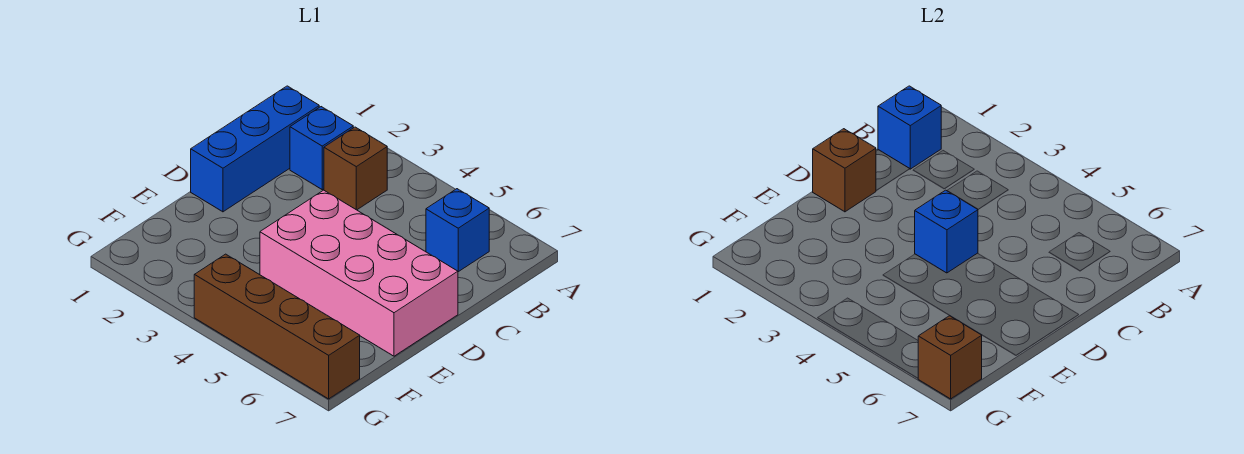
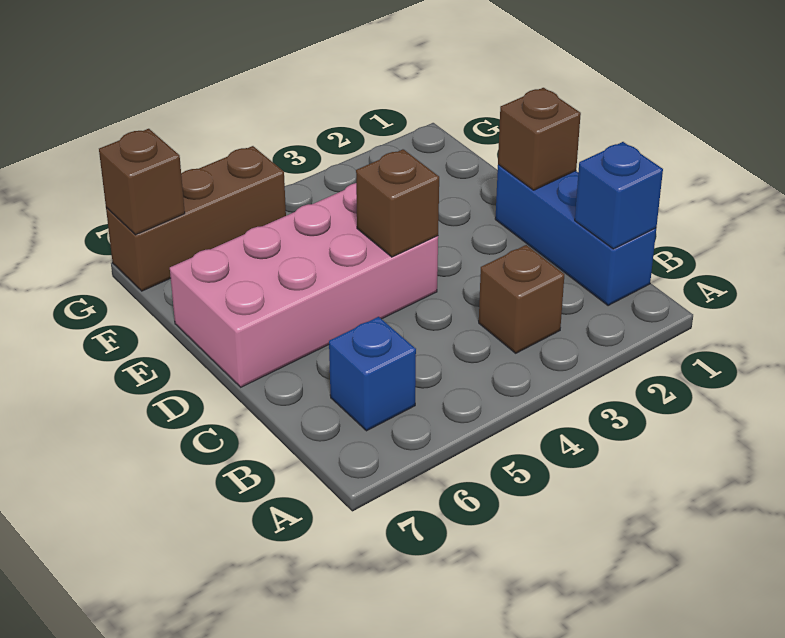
blue brick B2 level 1 -> none
blue brick D4 level 2 -> brown brick D4 level 2
brown brick G4:G7 level 1 -> brown brick G5:G7 level 1

